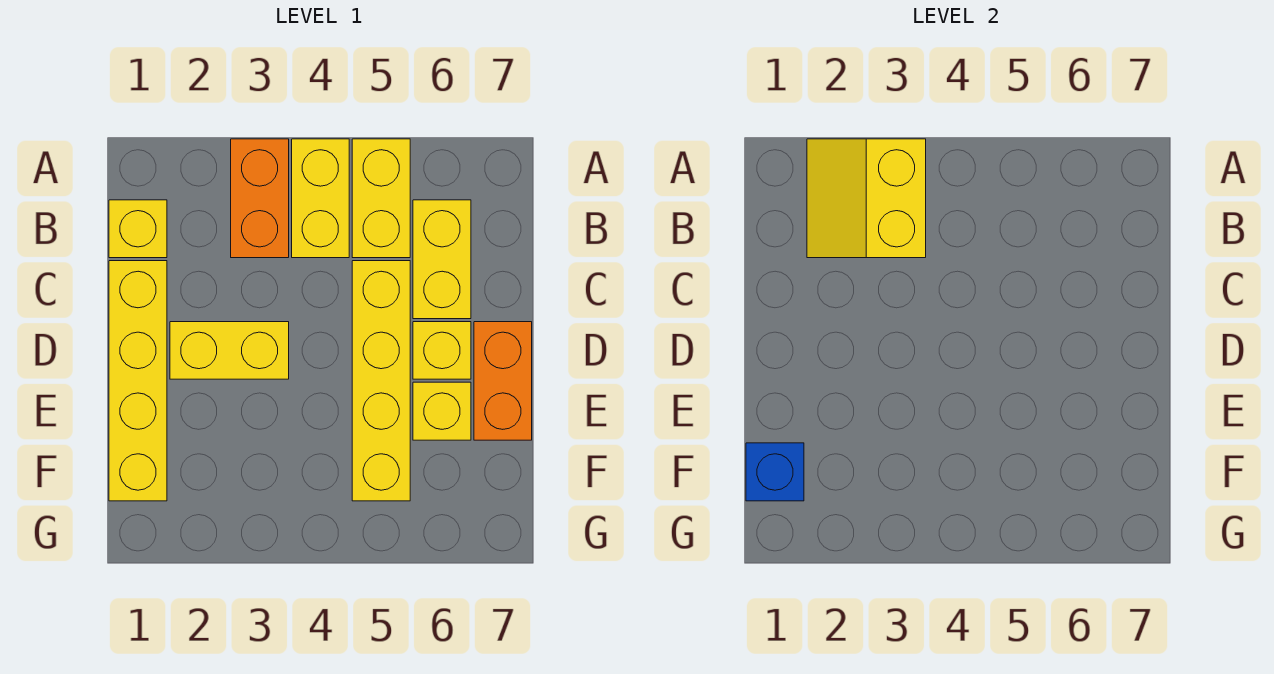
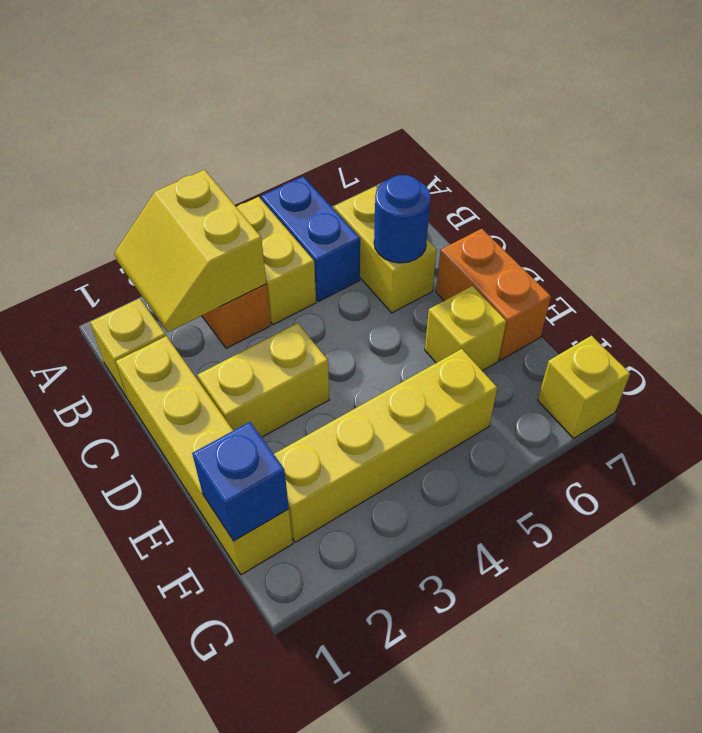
yellow brick A5:B5 level 1 -> blue brick A5:B5 level 1
yellow brick C5:F5 level 1 -> yellow brick F2:F5 level 1
none -> blue round brick C6 level 2
yellow brick D6 level 1 -> yellow brick G7 level 1

